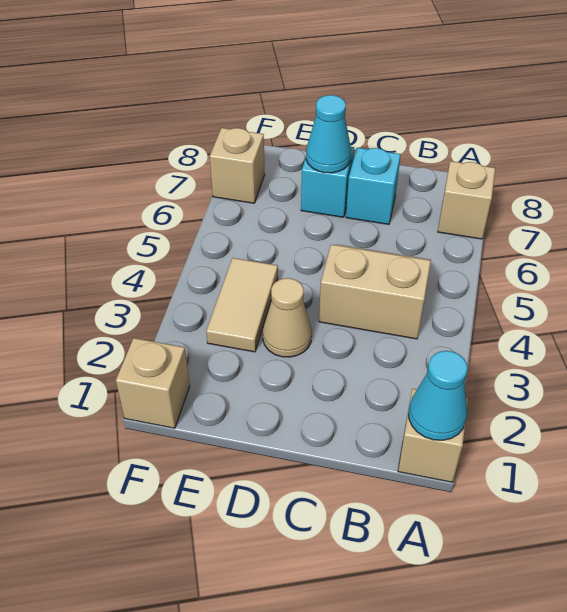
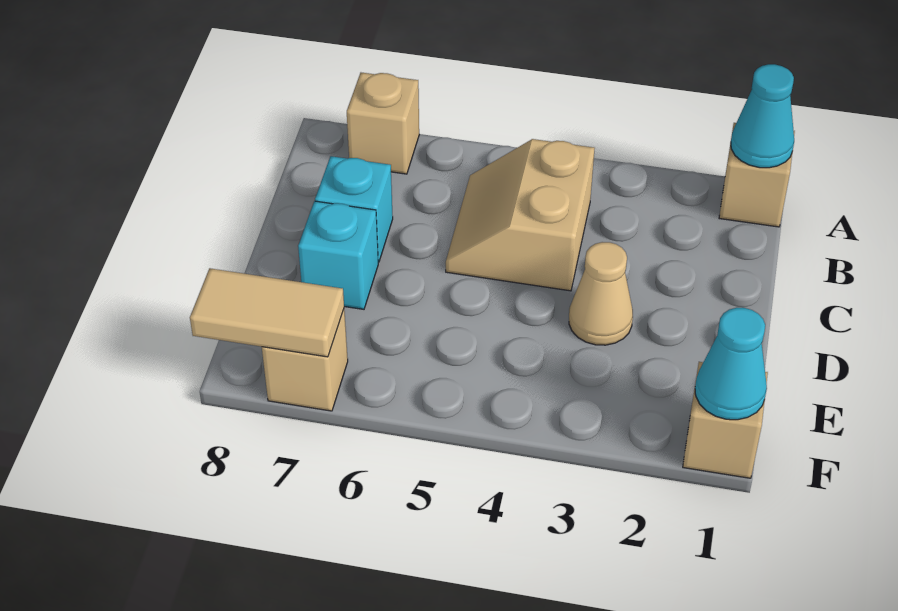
cyan cone D7 level 2 -> cyan cone F1 level 2
tan tile E3:E4 level 1 -> tan tile F7:F8 level 2

